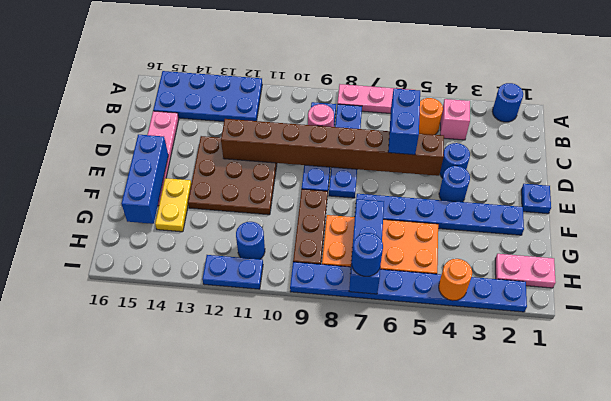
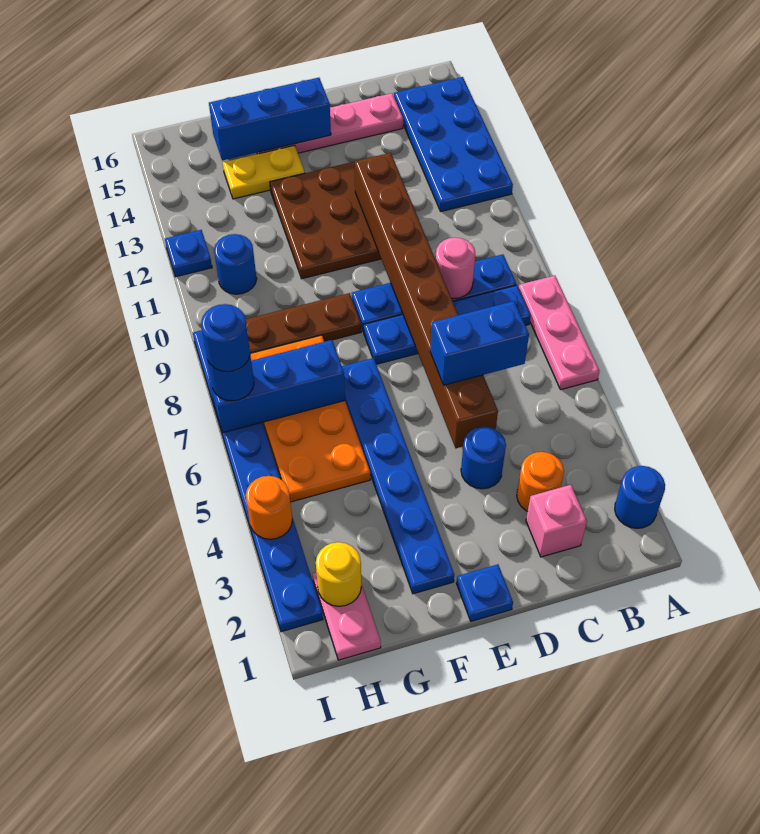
pink brick B4 level 1 -> pink brick C2 level 1
orange round brick B5 level 1 -> orange round brick C3 level 1
blue round brick E4 level 1 -> blue round brick I7 level 4
none -> yellow round brick H2 level 2
blue plate I11:I12 level 1 -> blue plate I12 level 1

